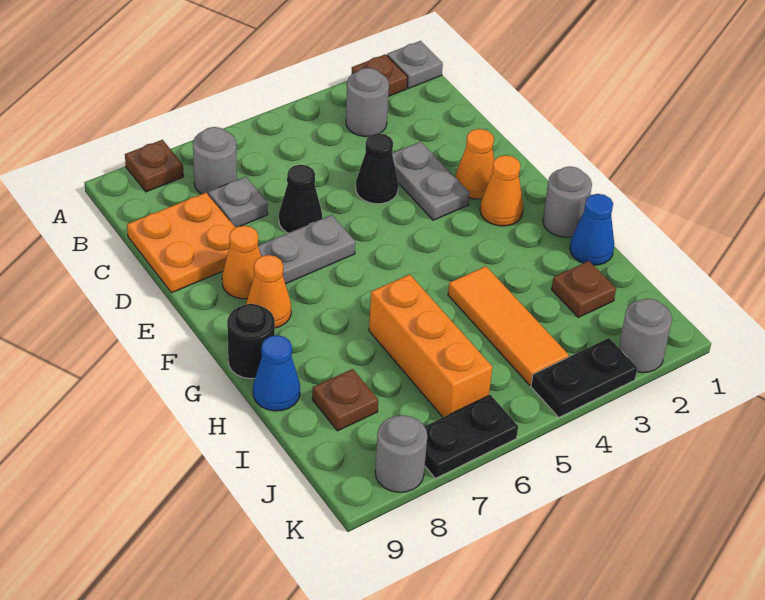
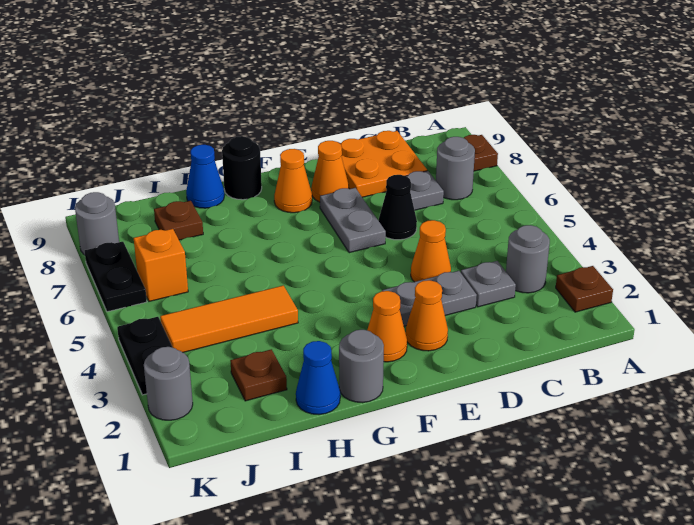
grey plate A1 level 1 -> grey plate C3 level 1
black cone D4 level 1 -> orange cone D4 level 1
orange brick H6:J6 level 1 -> orange brick J6 level 1

